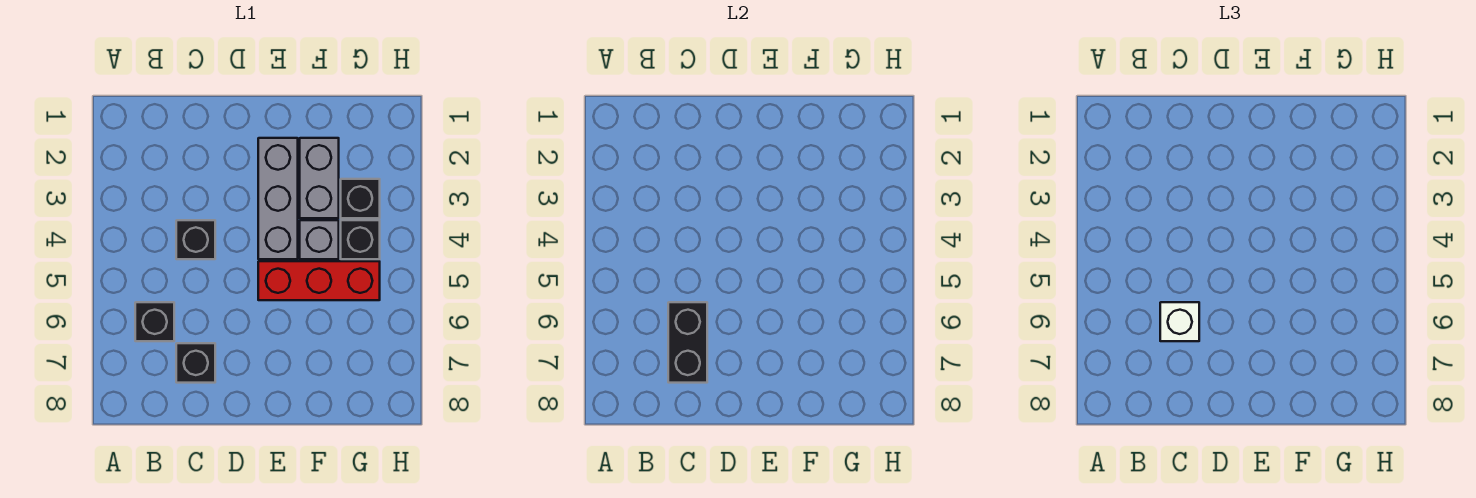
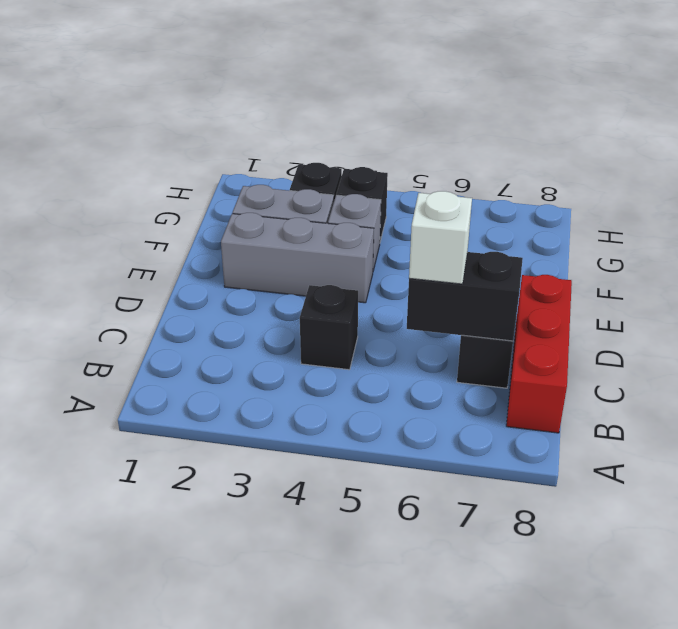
black brick B6 level 1 -> none
red brick E5:G5 level 1 -> red brick B8:D8 level 1

